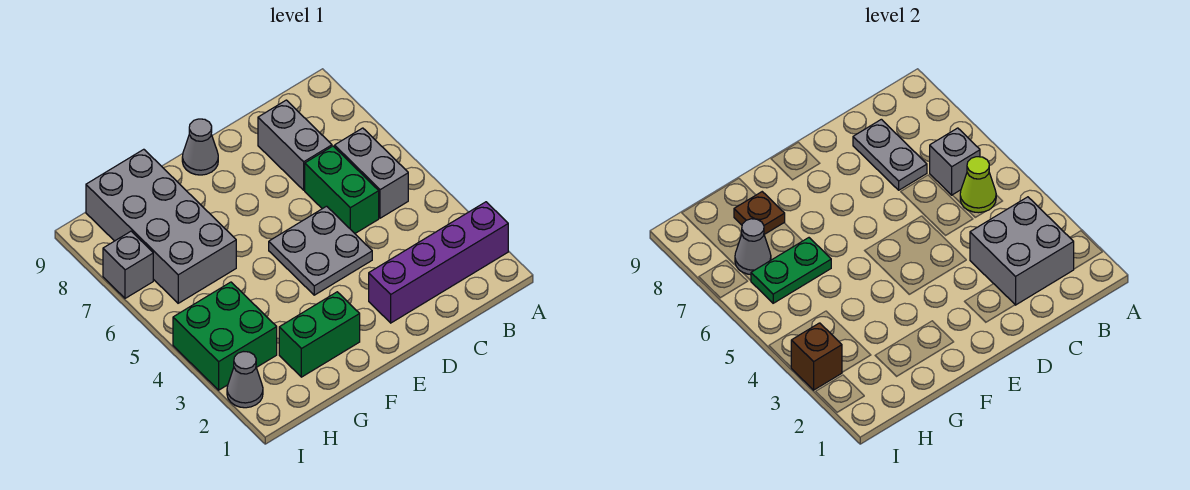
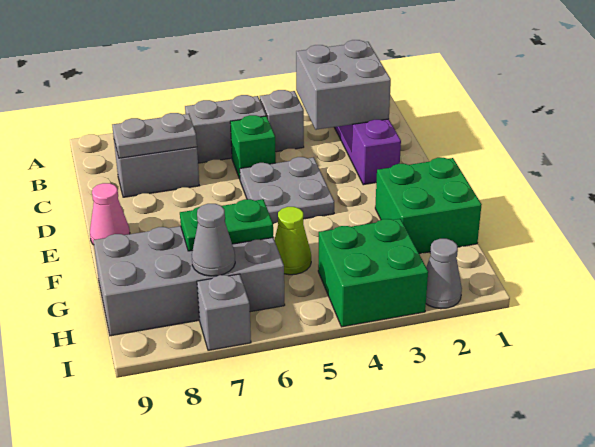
lime cone B5 level 2 -> lime cone G5 level 1
grey brick B6 level 2 -> grey brick B4 level 1
green brick C5:C6 level 1 -> green brick C5 level 1
grey cone E9 level 1 -> pink cone E9 level 1
green brick F2:G2 level 1 -> green brick F1:G2 level 1
green plate G6:H6 level 2 -> green plate G6:G7 level 2
brown plate G8 level 2 -> none
brown brick I3 level 2 -> none

